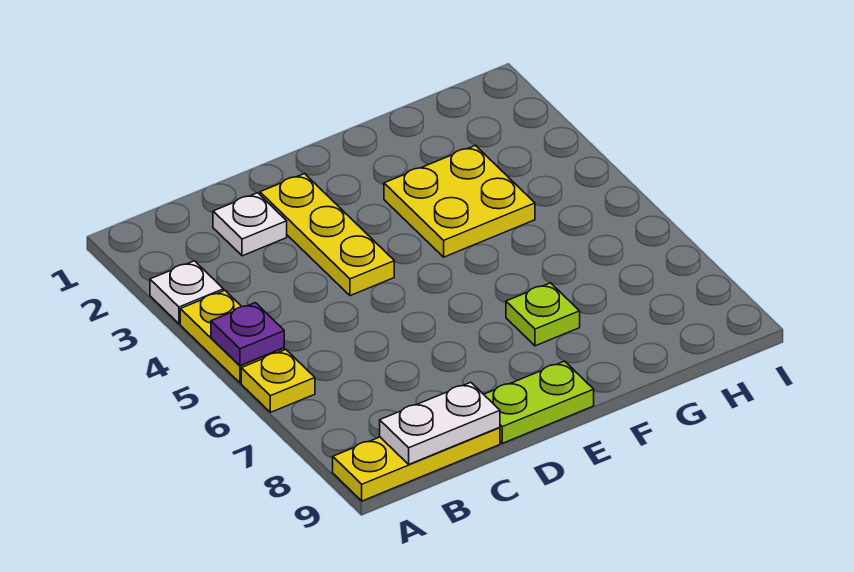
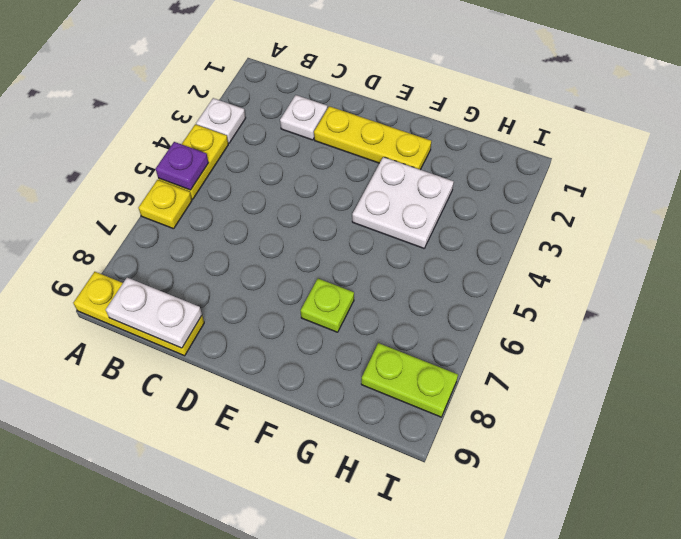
yellow plate D2:D4 level 1 -> yellow plate D2:F2 level 1
lime plate D9:E9 level 1 -> lime plate H8:I8 level 1
yellow plate F3:G4 level 1 -> white plate F3:G4 level 1

